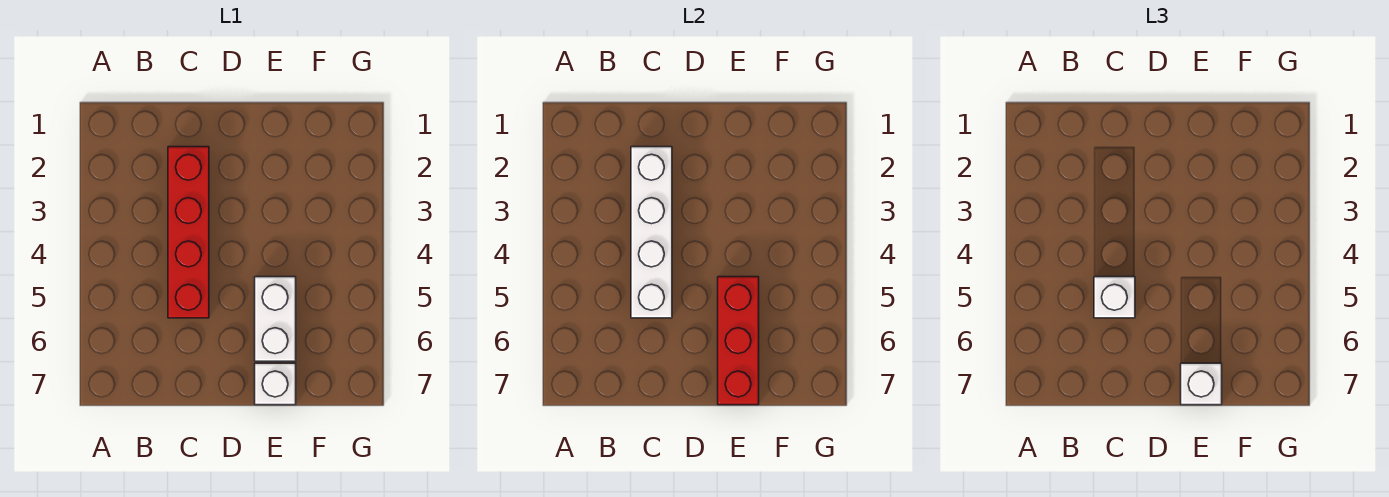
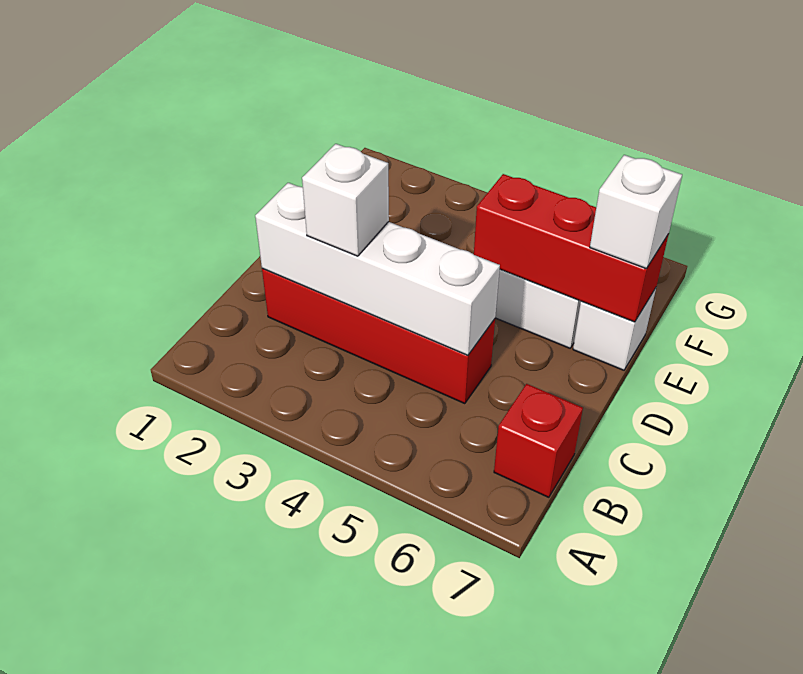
none -> red brick B7 level 1
white brick C5 level 3 -> white brick C3 level 3

